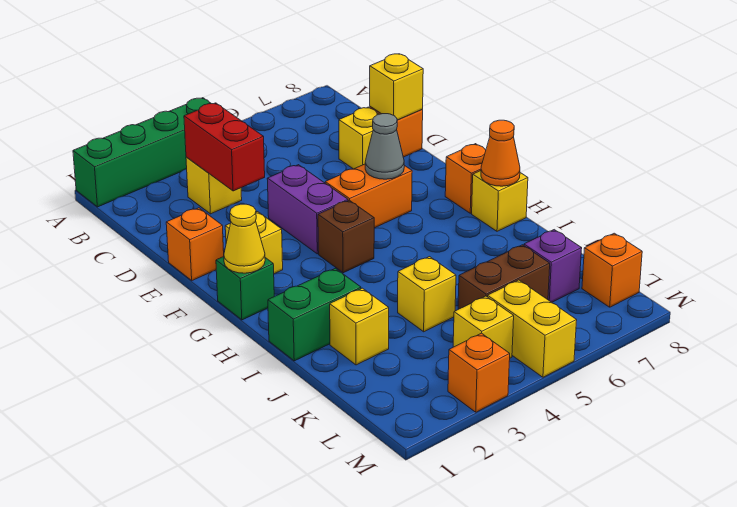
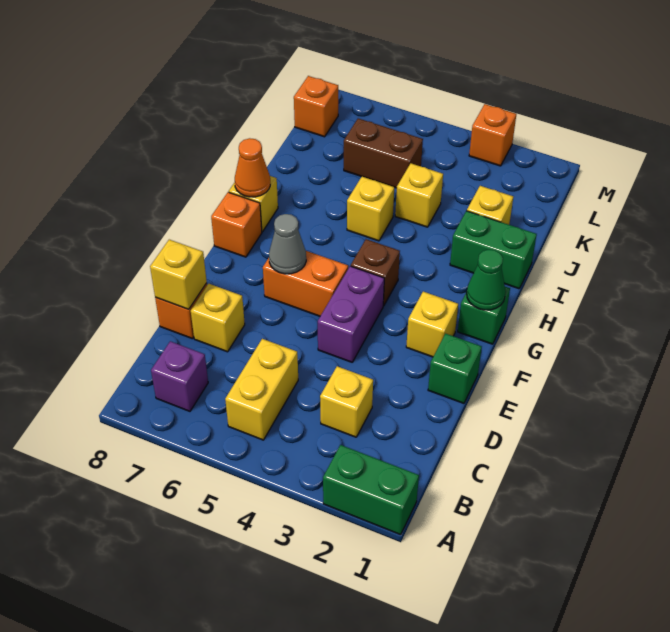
green brick A1:A4 level 1 -> green brick A1:A2 level 1
red brick C3:D3 level 2 -> none
orange brick E1 level 1 -> green brick E1 level 1
yellow cone G1 level 2 -> green cone G1 level 2
purple brick K7 level 1 -> purple brick B7 level 1
yellow brick L4 level 1 -> yellow brick I5 level 1
yellow brick L5:M5 level 1 -> yellow brick B5:C5 level 1

